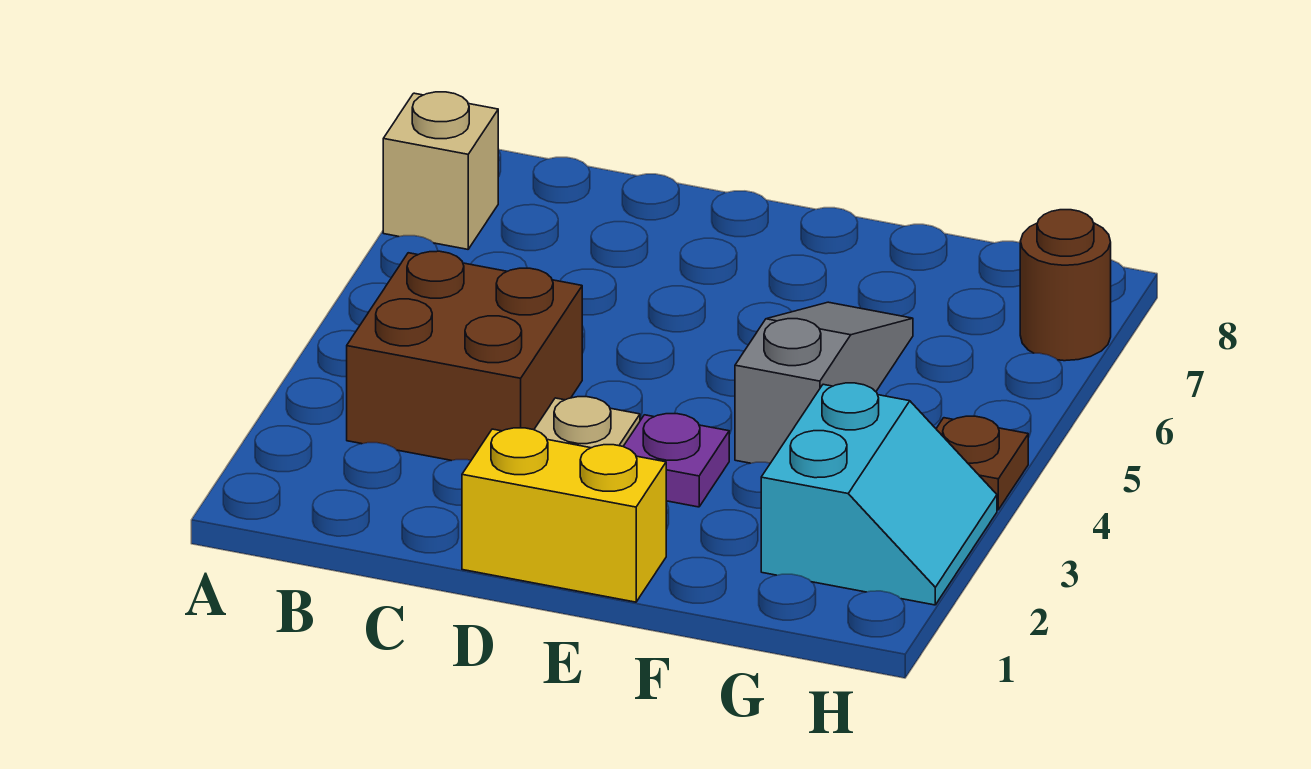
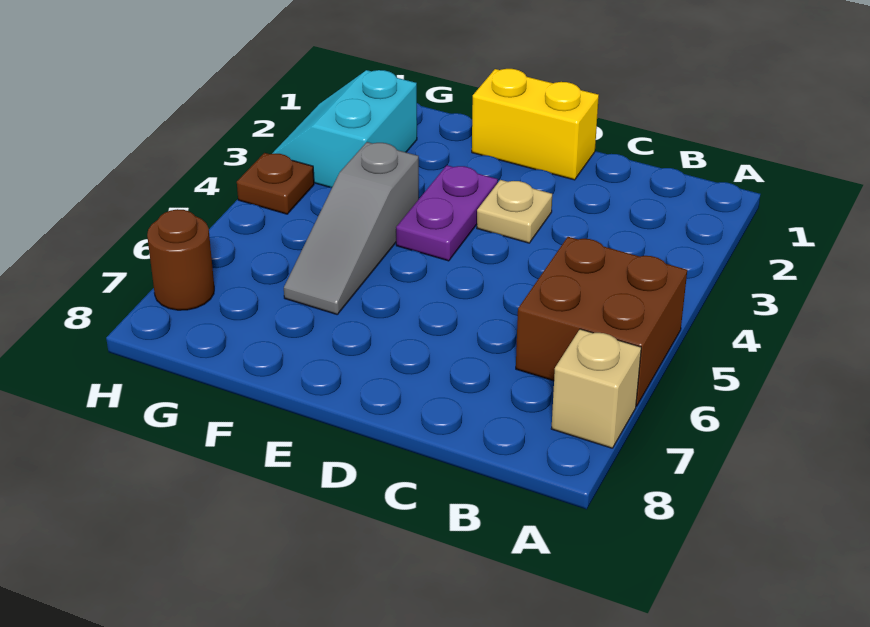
brown brick B3:C4 level 1 -> brown brick A5:B6 level 1
purple plate E3 level 1 -> purple plate E3:E4 level 1

